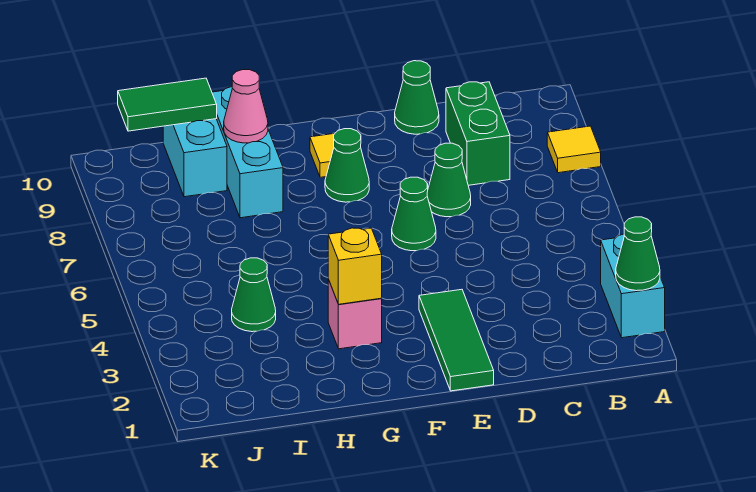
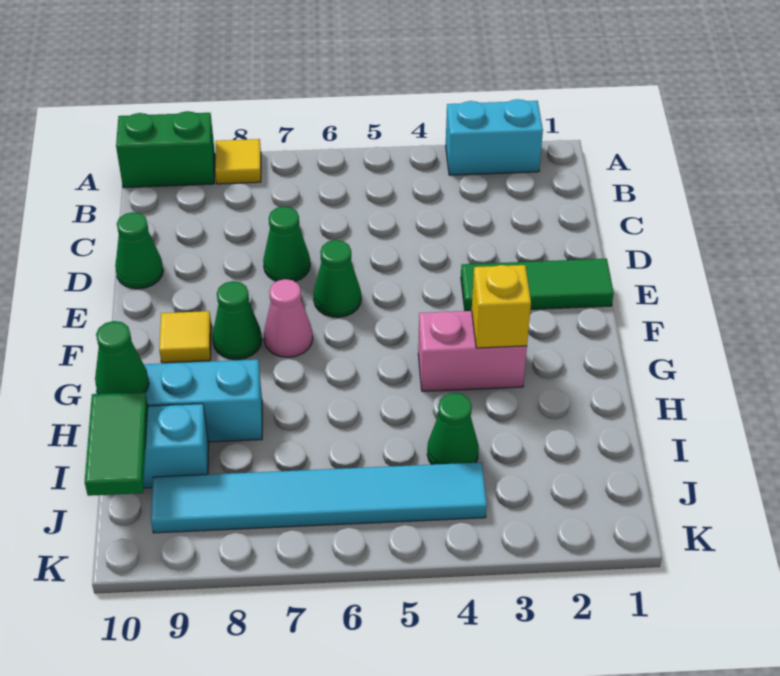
green cone A2 level 2 -> green cone H10 level 2
green brick C8:C9 level 1 -> green brick A9:A10 level 1
pink brick G3 level 1 -> pink brick G3:G4 level 1
pink cone H9 level 2 -> pink cone F7 level 1
none -> cyan tile J4:J9 level 1

